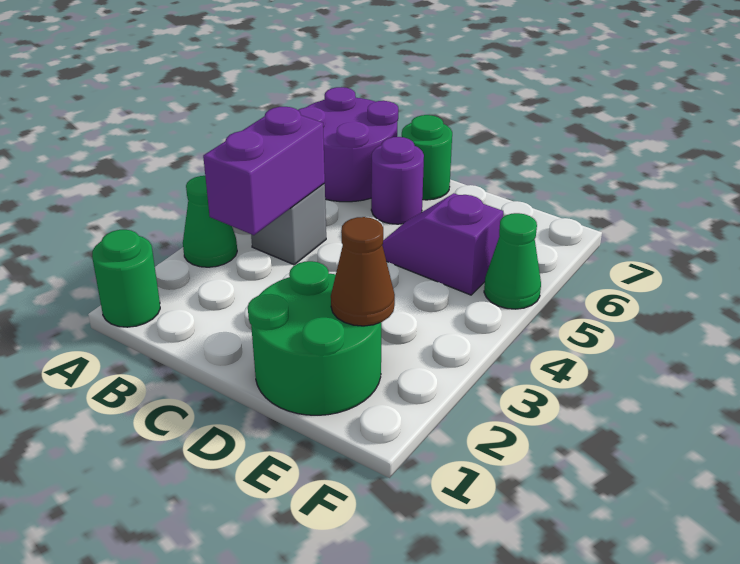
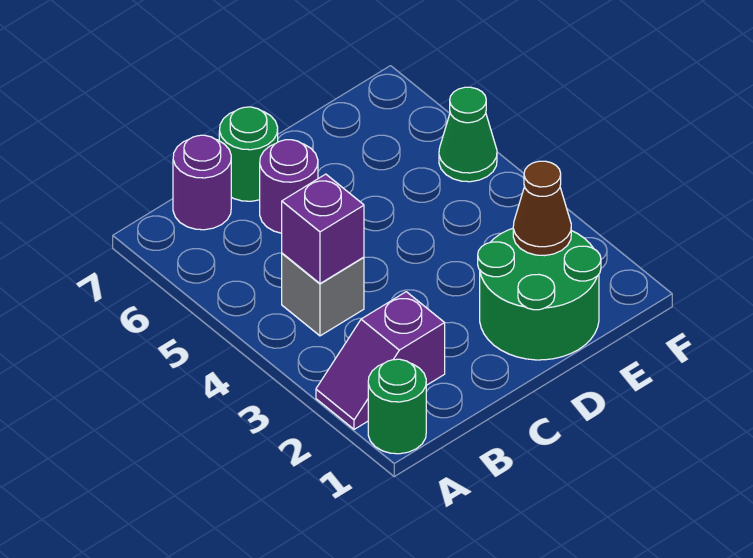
green cone A3 level 1 -> none
purple round brick A6:B7 level 1 -> purple round brick B7 level 1
purple brick B3:B4 level 2 -> purple brick B4 level 2
purple slope D5:E5 level 1 top E -> purple slope A2:B2 level 1 top B

